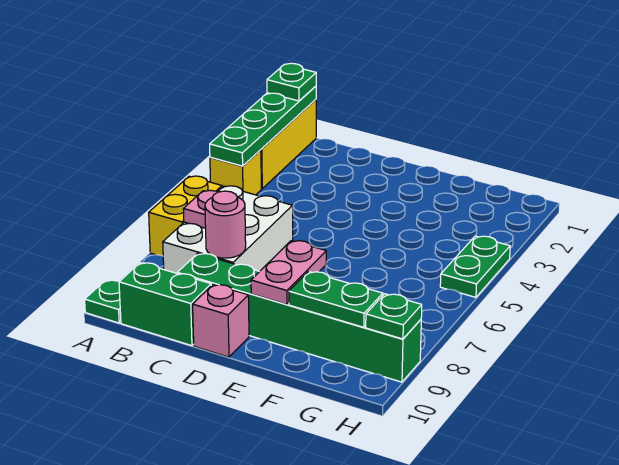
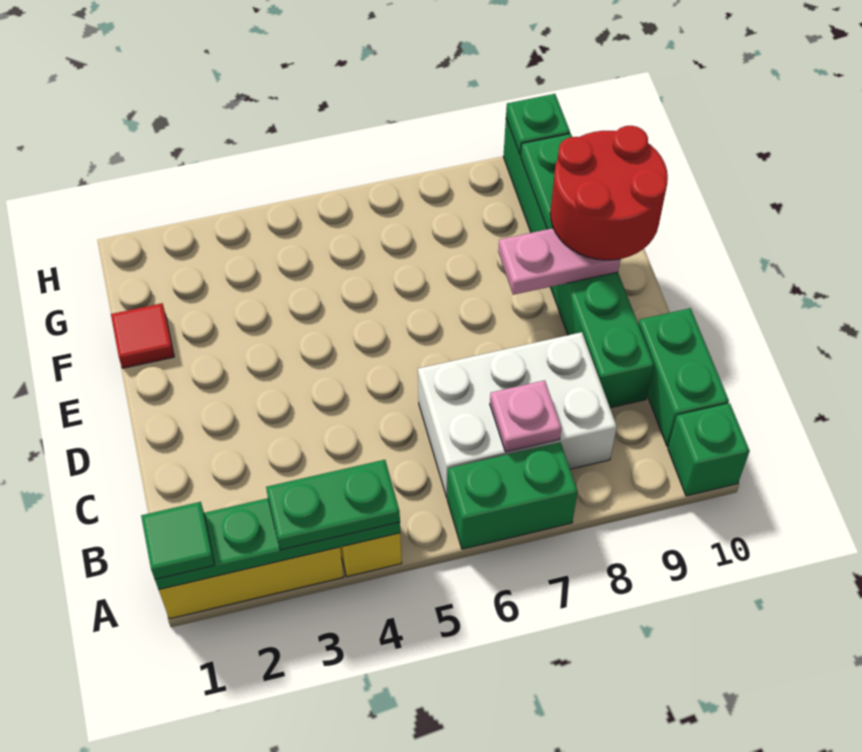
green plate A1 level 3 -> green tile A1 level 3
yellow brick A6:A7 level 1 -> green brick A6:A7 level 1
green plate A10 level 1 -> green brick A10 level 1
pink round brick C8 level 2 -> none
pink brick D10 level 1 -> none
none -> red round brick E9:F10 level 3
none -> red tile F1 level 1
green plate H4:H5 level 1 -> green plate A3:A4 level 3

